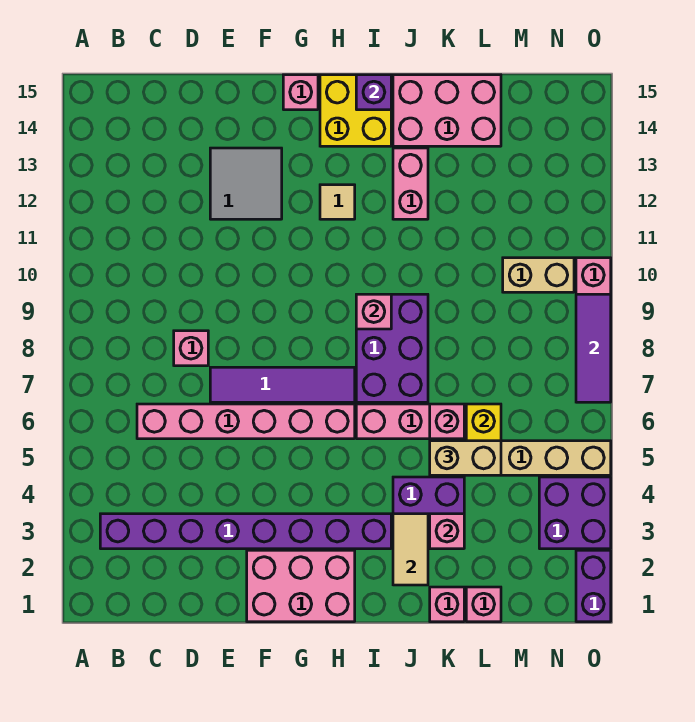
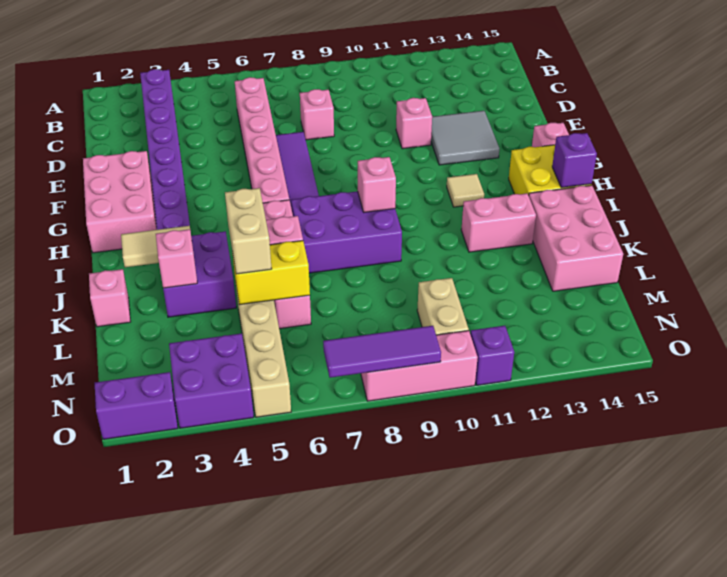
pink brick L1 level 1 -> pink brick E11 level 1
none -> purple brick O11 level 1

